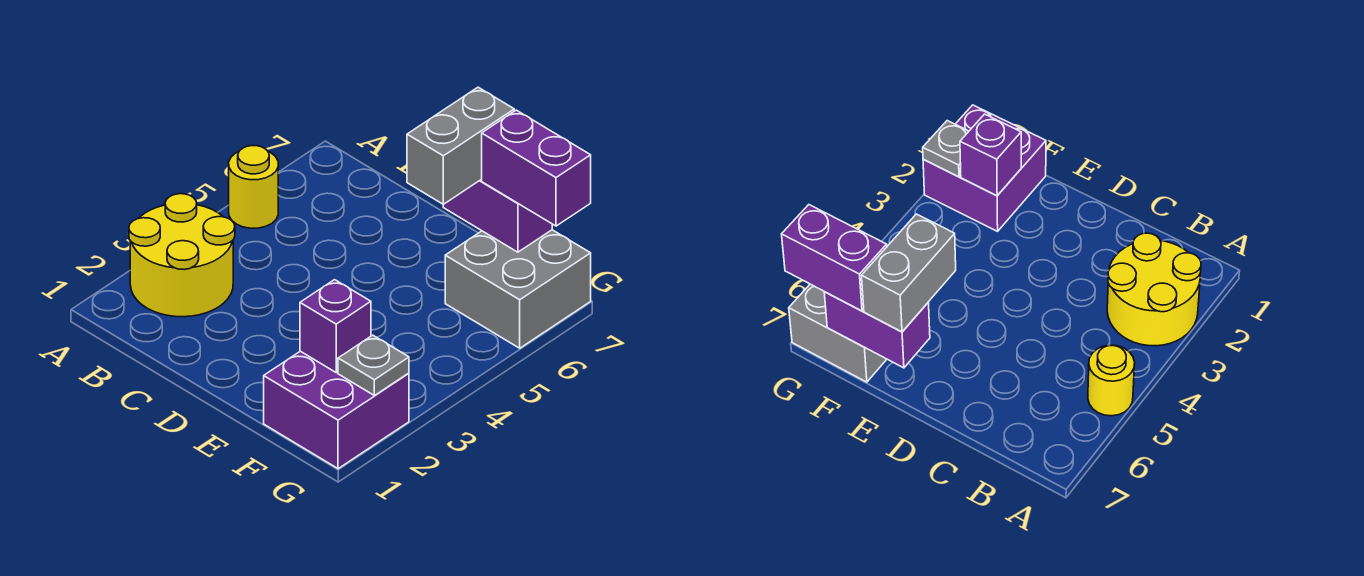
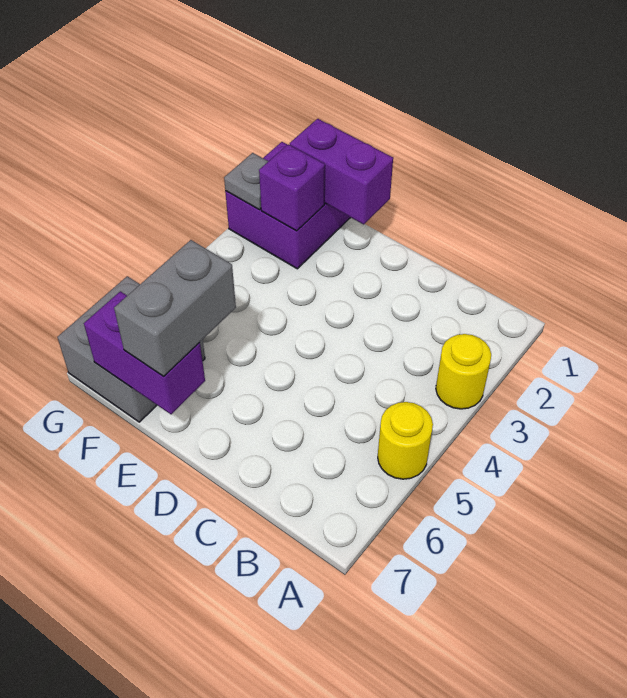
yellow round brick A2:B3 level 1 -> yellow round brick A3 level 1
purple brick F7:G7 level 3 -> purple brick E1:F1 level 2

